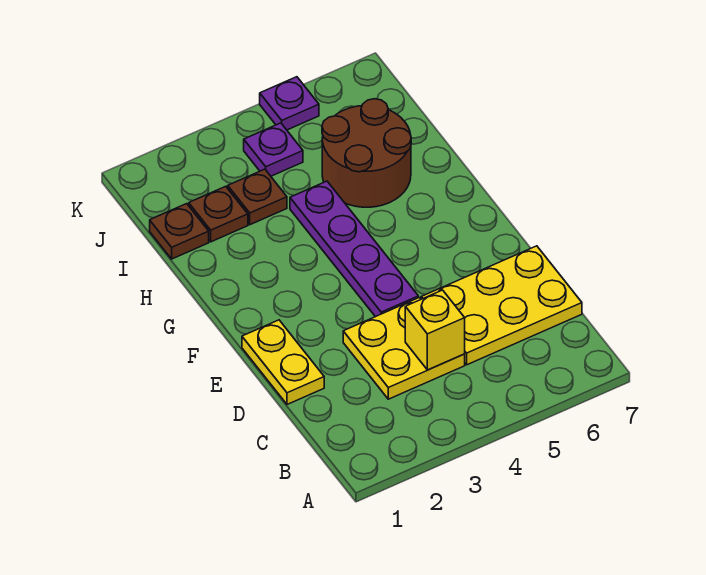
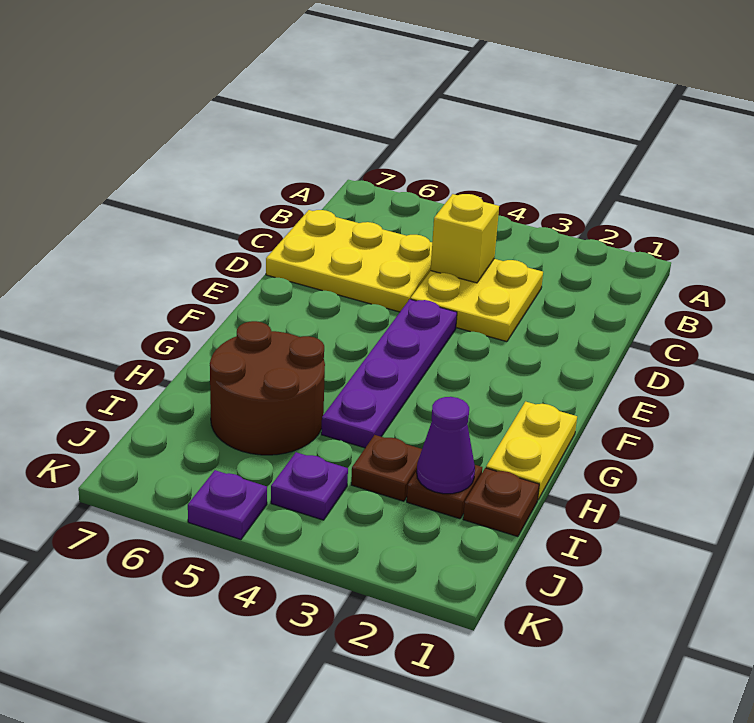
yellow plate D1:E1 level 1 -> yellow plate G1:H1 level 1
none -> purple cone I2 level 2

